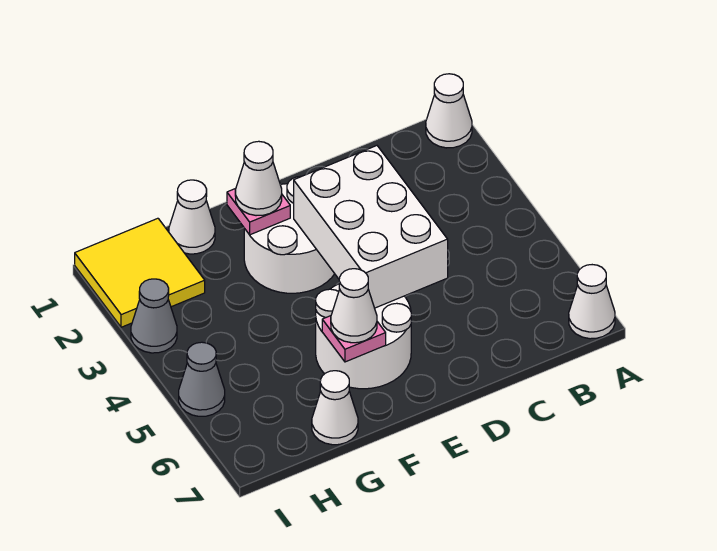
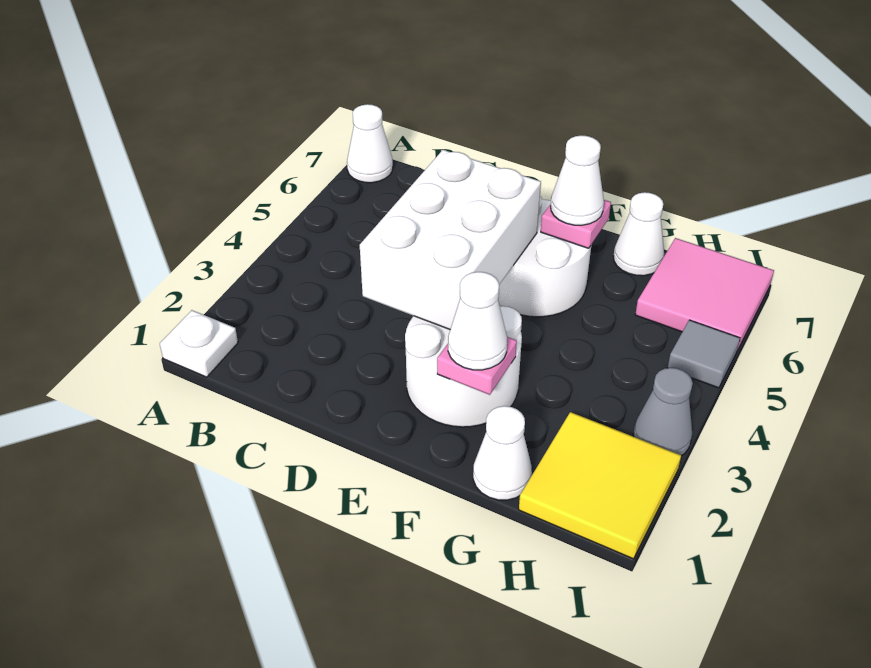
white cone A1 level 1 -> white plate A1 level 1
none -> pink tile H6:I7 level 1
grey cone I5 level 1 -> grey tile I5 level 1

